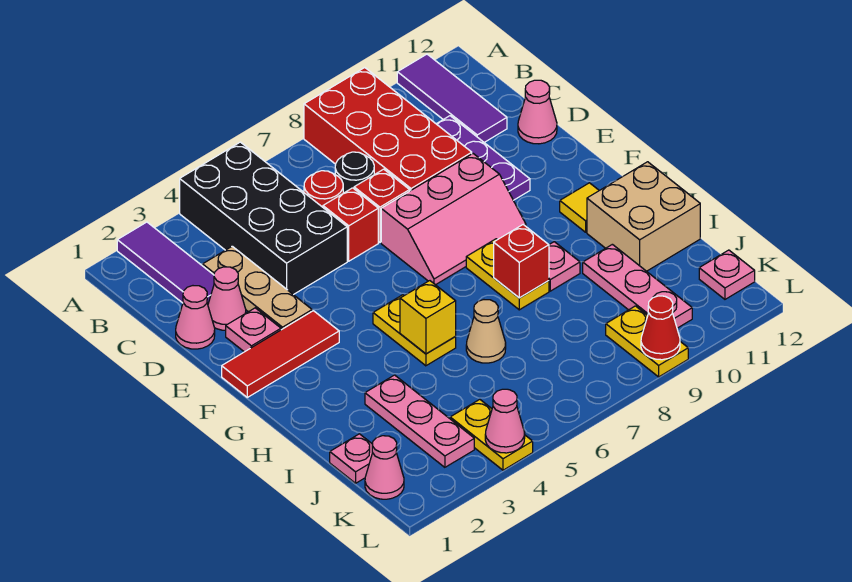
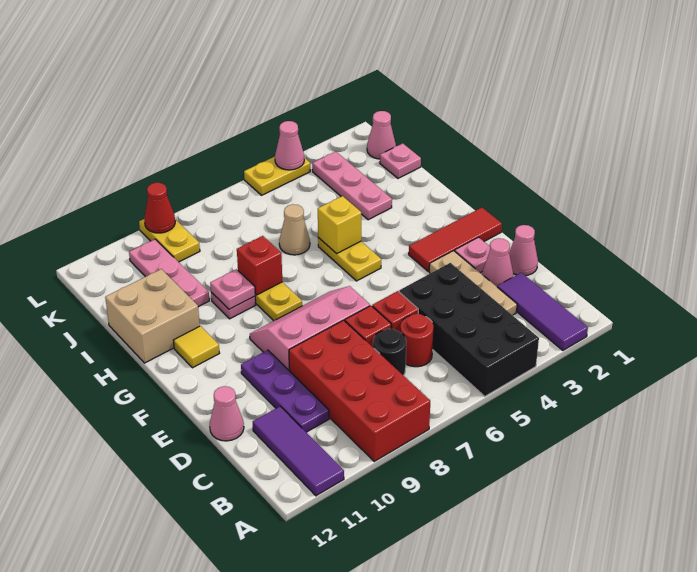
yellow plate K4:L4 level 1 -> yellow plate L4:L5 level 1
pink plate K12 level 1 -> pink plate H9 level 2

